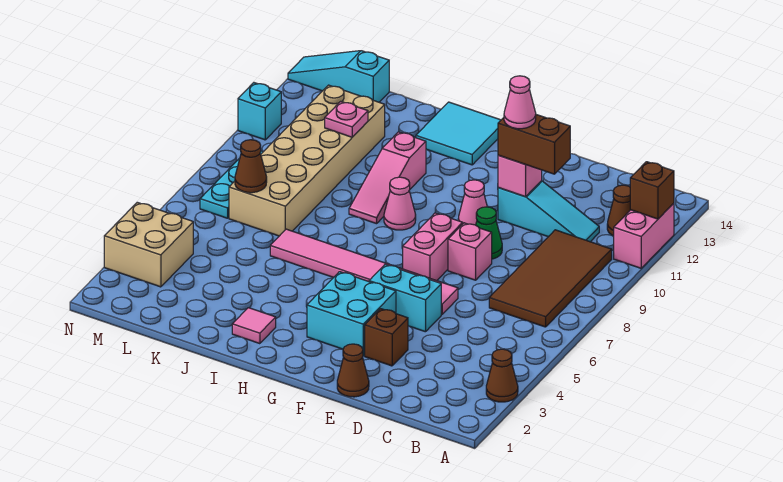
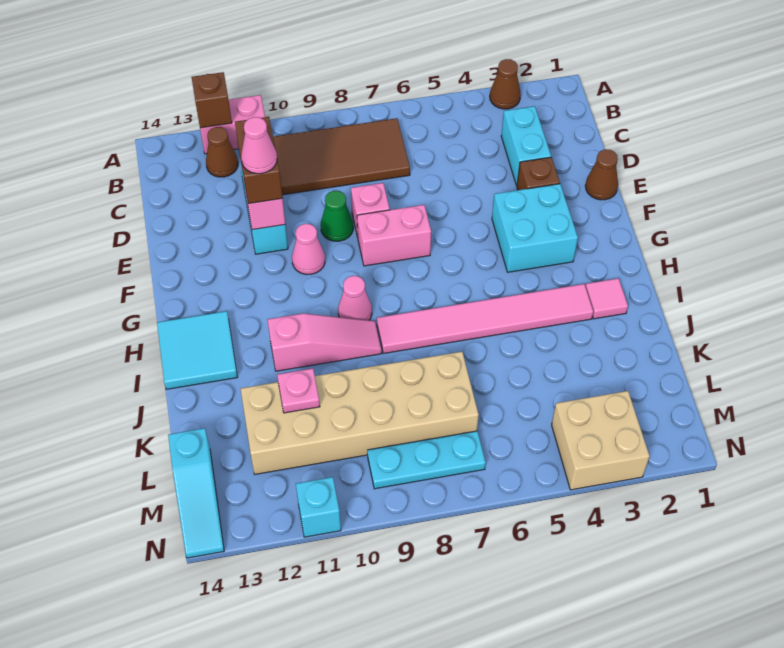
cyan brick E5:F5 level 1 -> cyan brick C3:D3 level 1
pink tile E6:J6 level 1 -> pink tile I3:I8 level 1
brown cone L7 level 2 -> none

